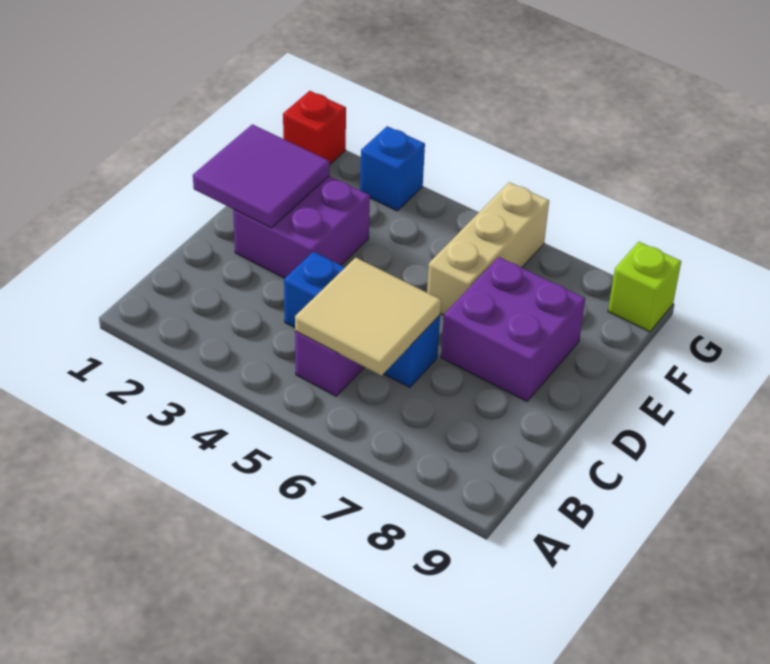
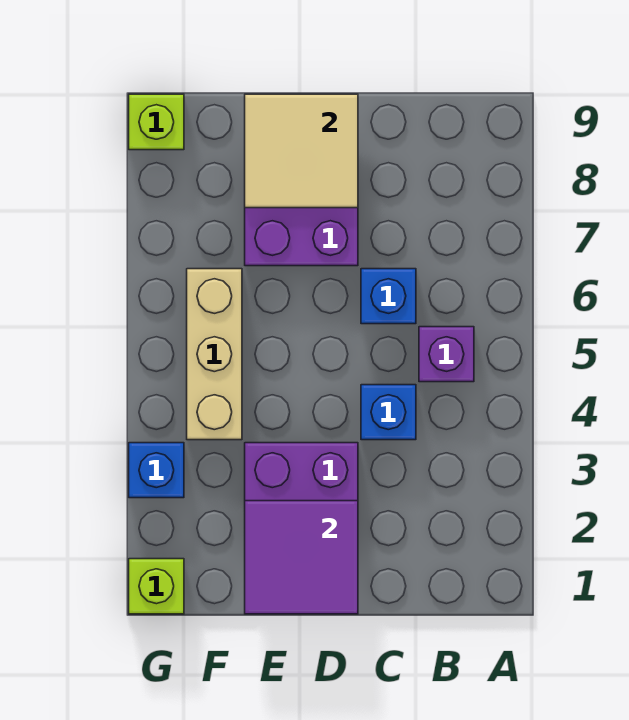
tan tile B5:C6 level 2 -> tan tile D8:E9 level 2
tan brick E6:G6 level 1 -> tan brick F4:F6 level 1
red brick G1 level 1 -> lime brick G1 level 1

